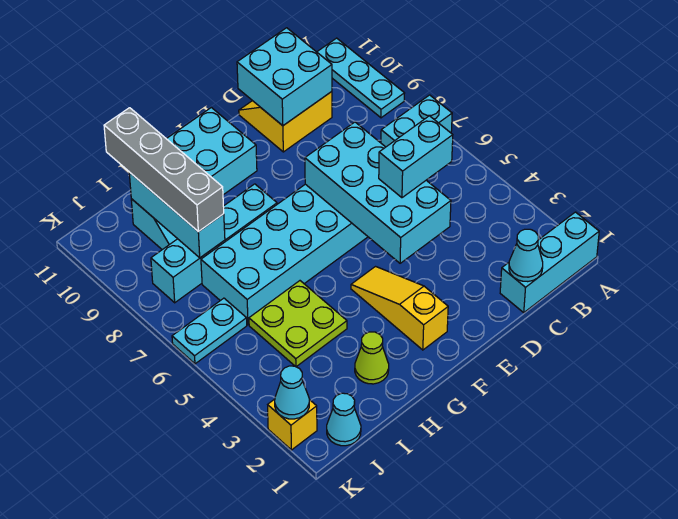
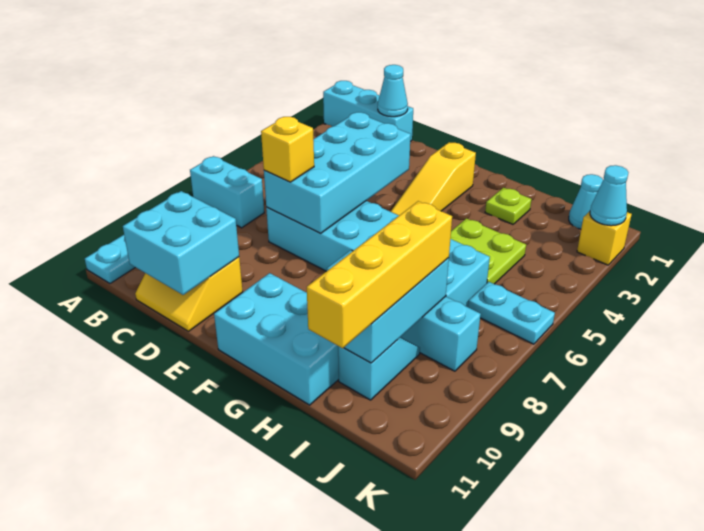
cyan brick C5:D5 level 3 -> none
none -> yellow brick D7 level 3
lime cone H2 level 1 -> lime plate H2 level 1
grey brick I8:I11 level 3 -> yellow brick I8:I11 level 3

